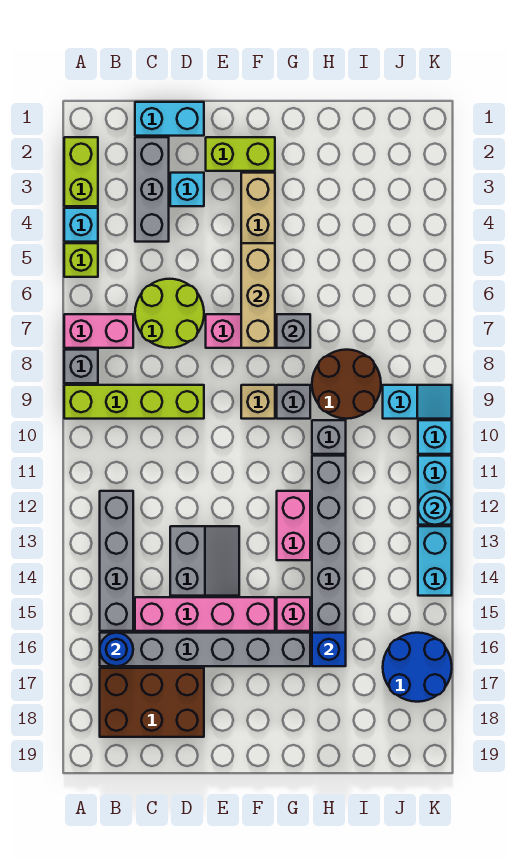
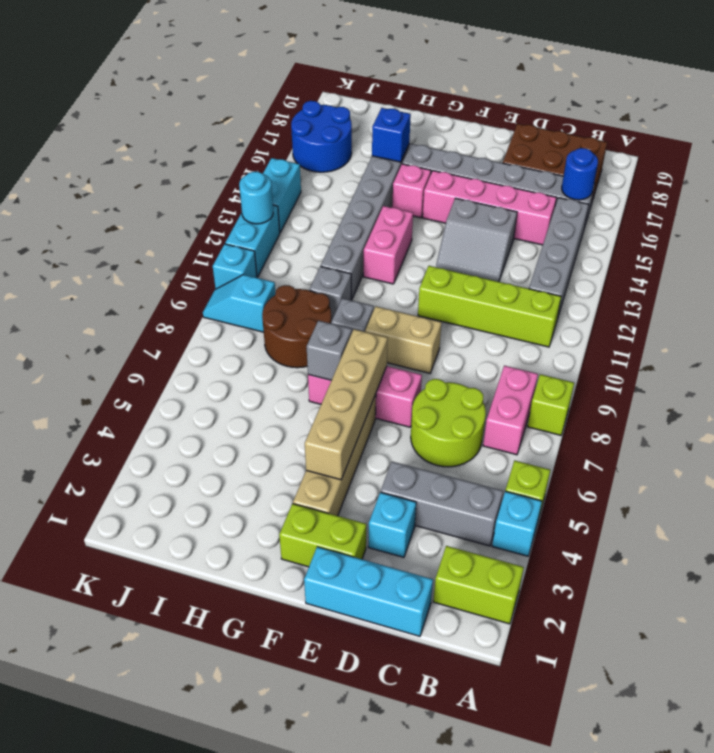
lime brick A2:A3 level 1 -> lime brick A2:B2 level 1
pink brick A7:B7 level 1 -> pink brick B7:B8 level 1
grey brick A8 level 1 -> lime brick A8 level 1
lime brick A9:D9 level 1 -> lime brick B11:E11 level 1
cyan brick C1:D1 level 1 -> cyan brick C1:E1 level 1
grey brick C2:C4 level 1 -> grey brick B4:D4 level 1
grey slope D13:E14 level 1 top D -> grey slope D13:E14 level 1 top 14
tan brick F5:F7 level 2 -> tan brick F4:F7 level 2
tan brick F9 level 1 -> tan brick E9:F9 level 1

